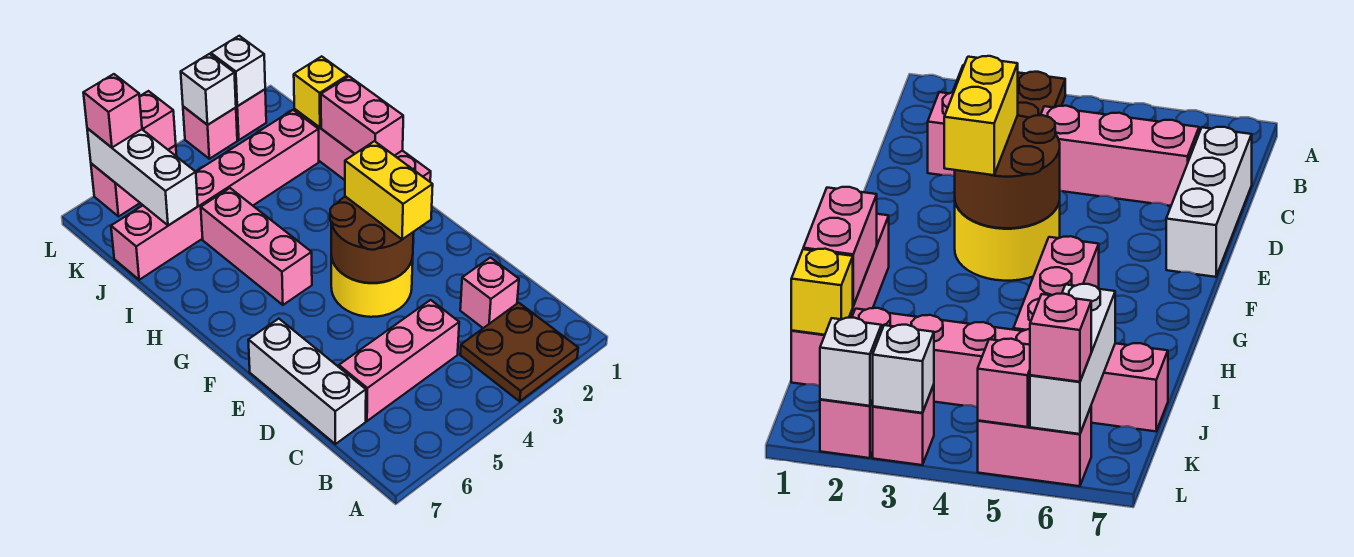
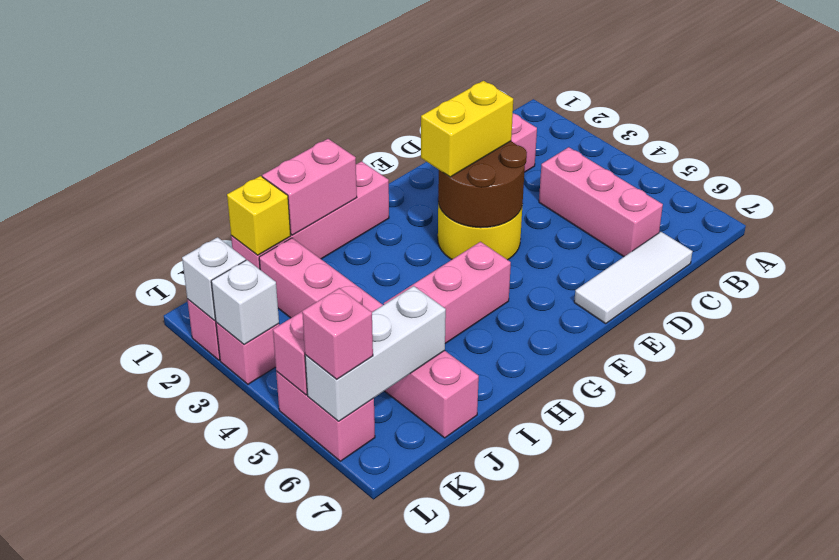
brown plate A2:B3 level 1 -> none
white brick C7:E7 level 1 -> white tile C7:E7 level 1

